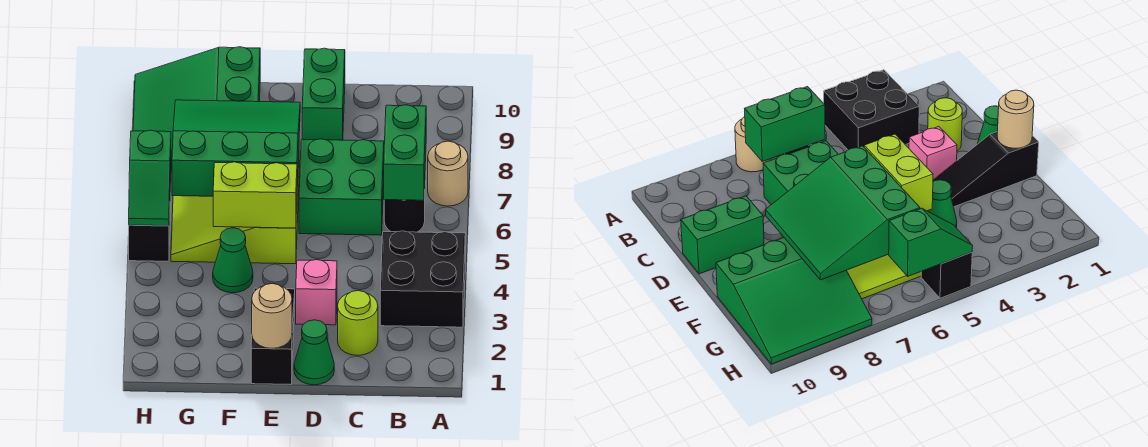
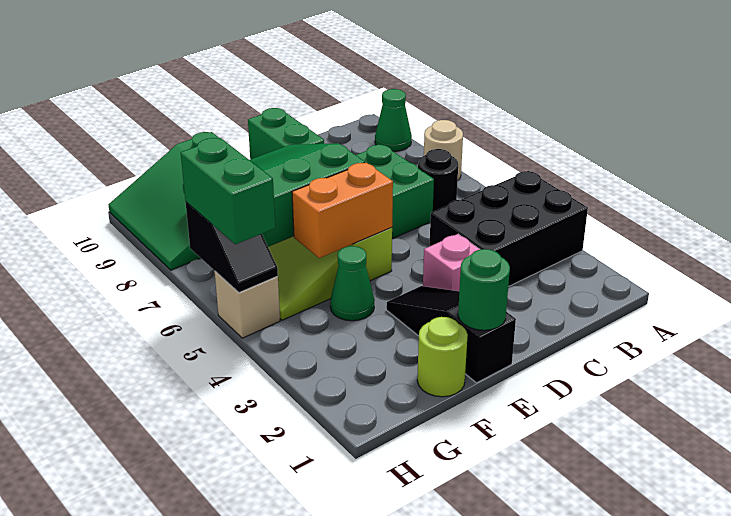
black brick A3:B4 level 1 -> black brick A3:C4 level 1
green brick B6:B7 level 2 -> green brick H5:H6 level 3
lime round brick C2 level 1 -> lime round brick F1 level 1
green cone D1 level 1 -> green cone A9 level 1
tan round brick E1 level 2 -> green round brick E1 level 2
lime brick E5:F5 level 2 -> orange brick E5:F5 level 2
black brick H5 level 1 -> tan brick H5 level 1
green slope H5:H6 level 2 top 6 -> black slope H5:H6 level 2 top 6

